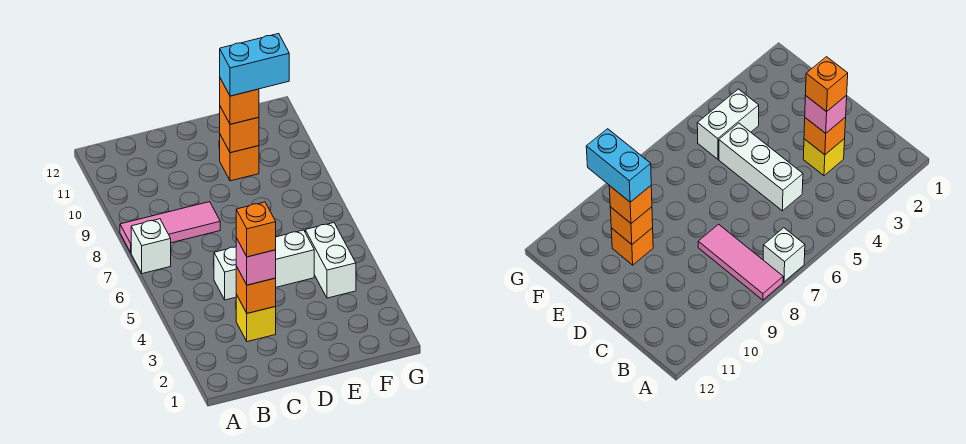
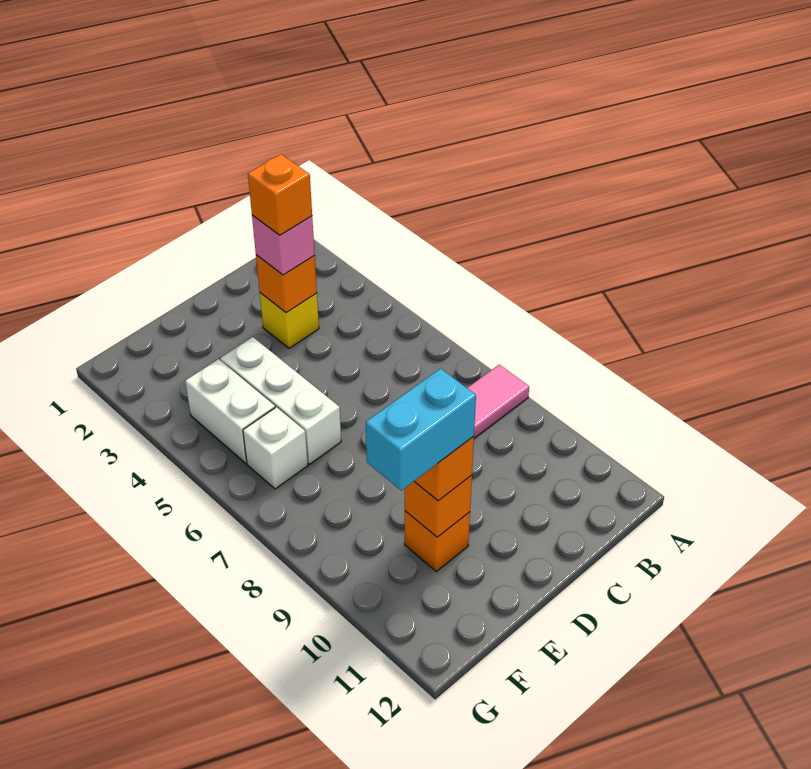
white brick A7 level 1 -> white brick F6 level 1
white brick C5:E5 level 1 -> white brick E4:E6 level 1

